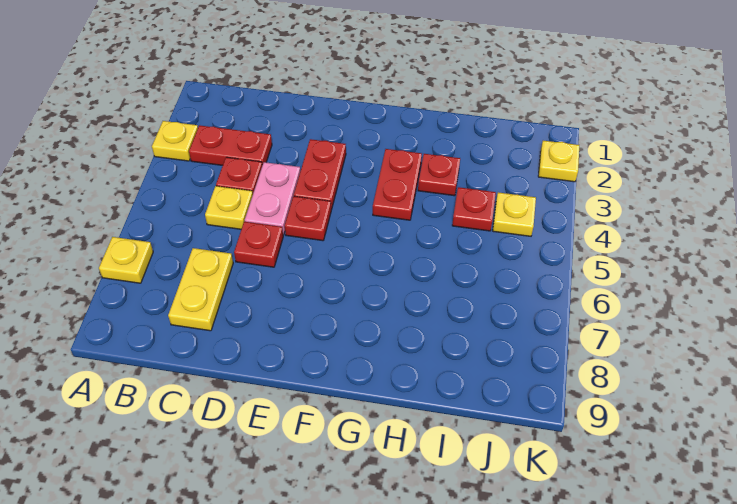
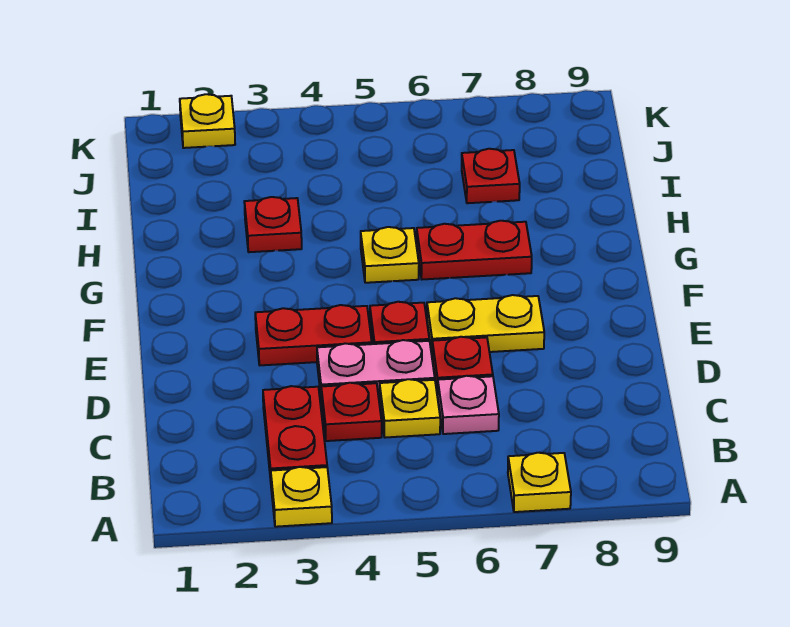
none -> pink plate C6 level 1
yellow plate C7:C8 level 1 -> yellow plate E6:E7 level 1
red plate G3:G4 level 1 -> red plate G6:G7 level 1
red plate I4 level 1 -> red plate I7 level 1
yellow plate J4 level 1 -> yellow plate G5 level 1

